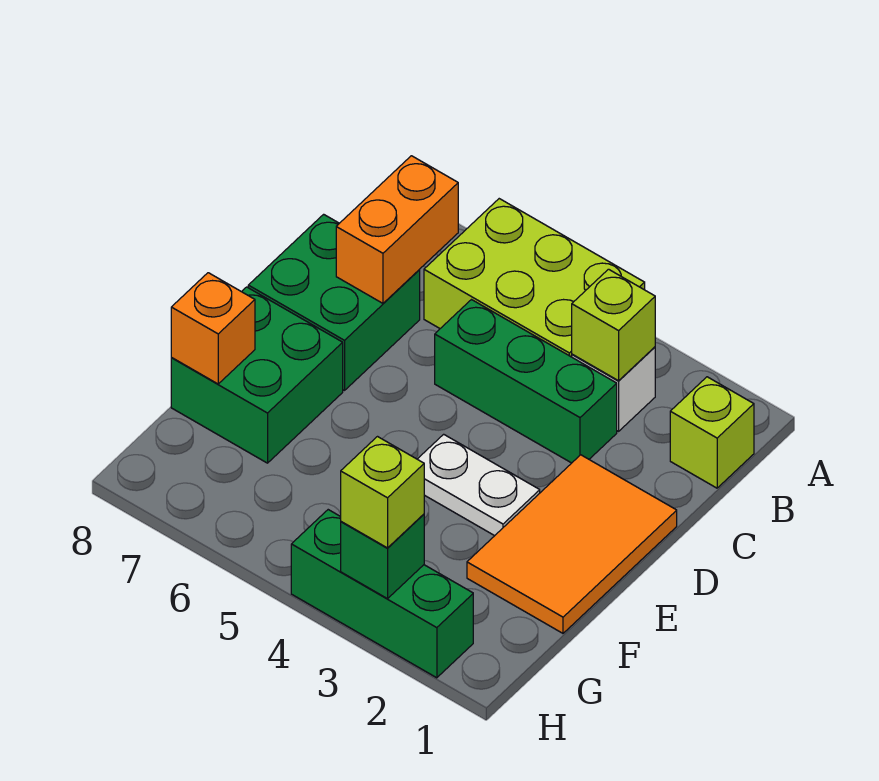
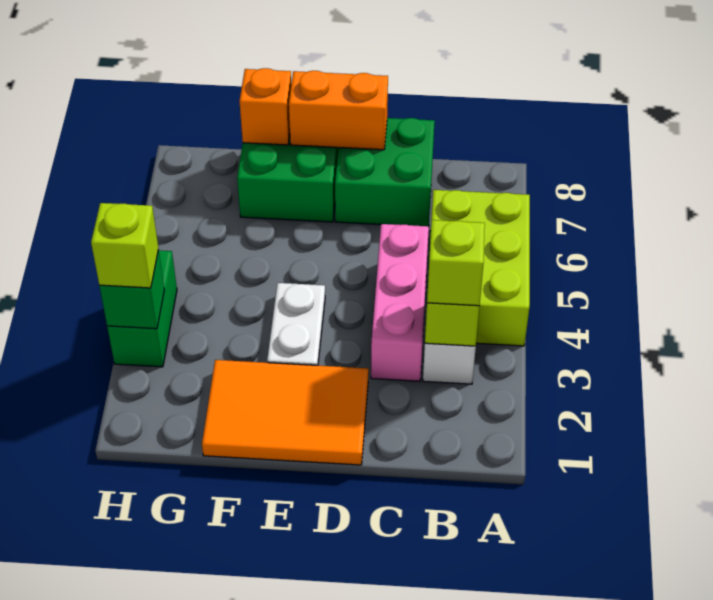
lime brick B1 level 1 -> lime brick B3 level 3
orange brick B7:C7 level 2 -> orange brick D8:E8 level 2
green brick C3:C5 level 1 -> pink brick C3:C5 level 1
green brick H2:H4 level 1 -> green brick H3:H4 level 1

